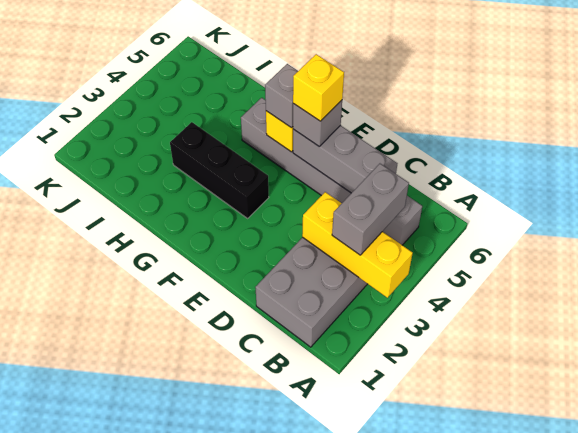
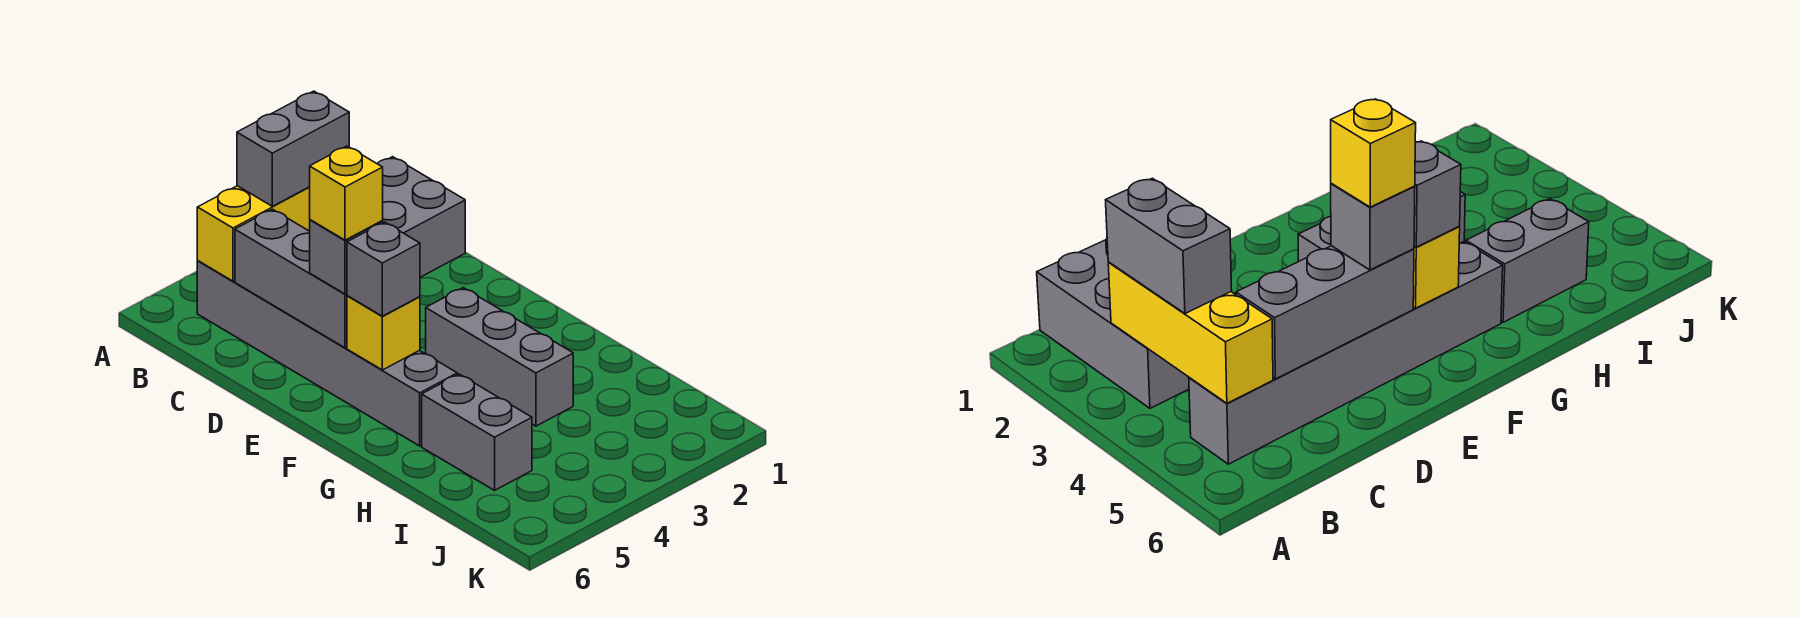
yellow brick A3:C3 level 2 -> yellow brick B3:B5 level 2
black brick F3:H3 level 1 -> grey brick F3:H3 level 1
none -> grey brick H5:I5 level 1

